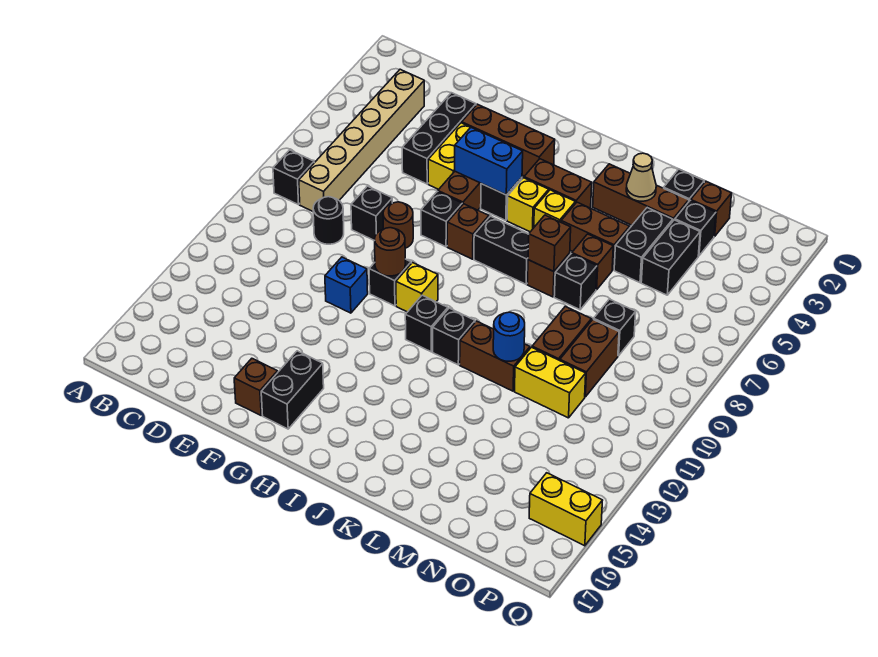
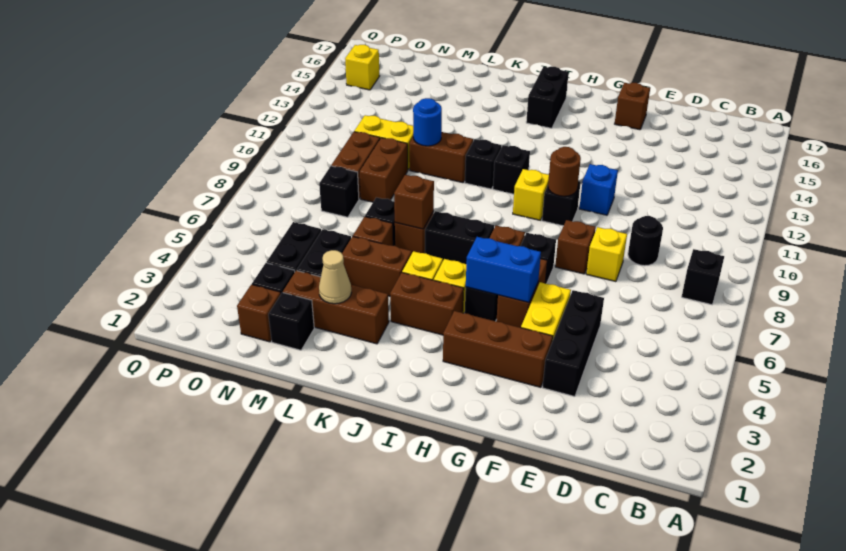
tan brick C3:C8 level 1 -> none
black brick E8 level 1 -> yellow brick E8 level 1
brown round brick F8 level 1 -> brown brick F8 level 1
black brick G15:G16 level 1 -> black brick I15:I16 level 1
yellow brick P15:Q15 level 1 -> yellow brick P15 level 1

